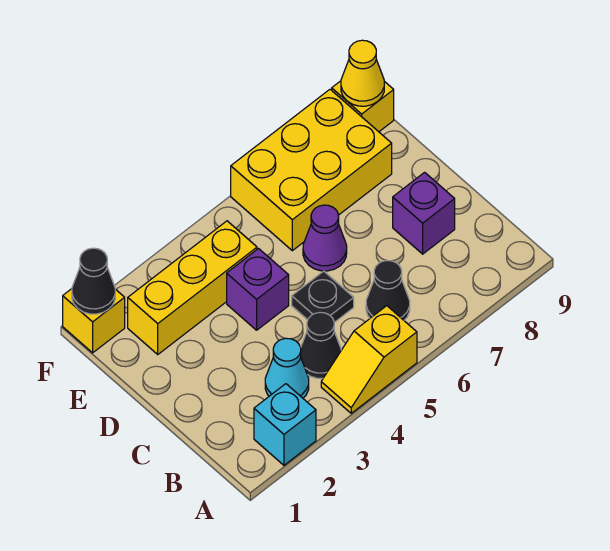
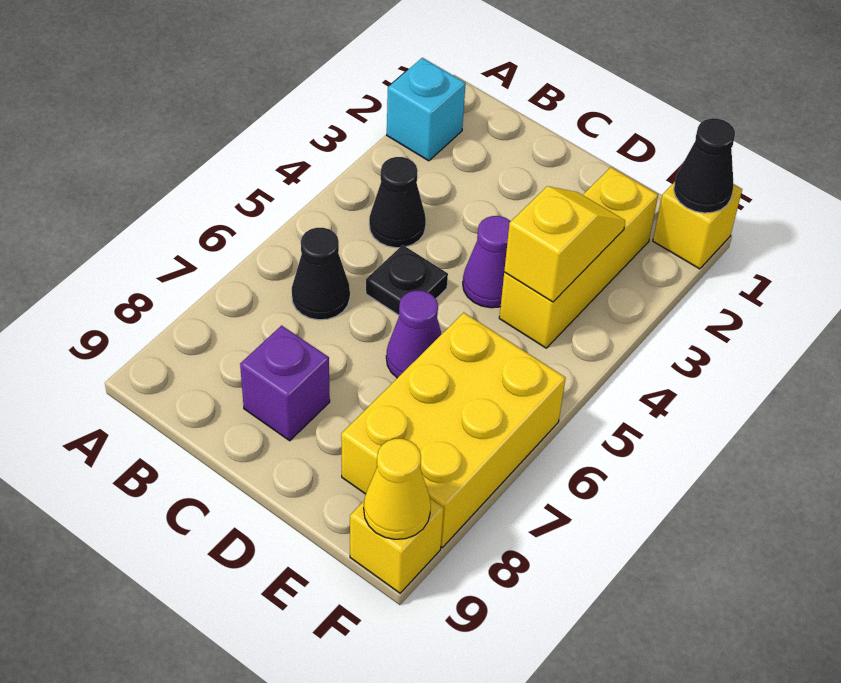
yellow slope A4:A5 level 1 top 5 -> yellow slope E3:E4 level 2 top 4
cyan cone B3 level 1 -> none
purple brick D4 level 1 -> purple cone D4 level 1

